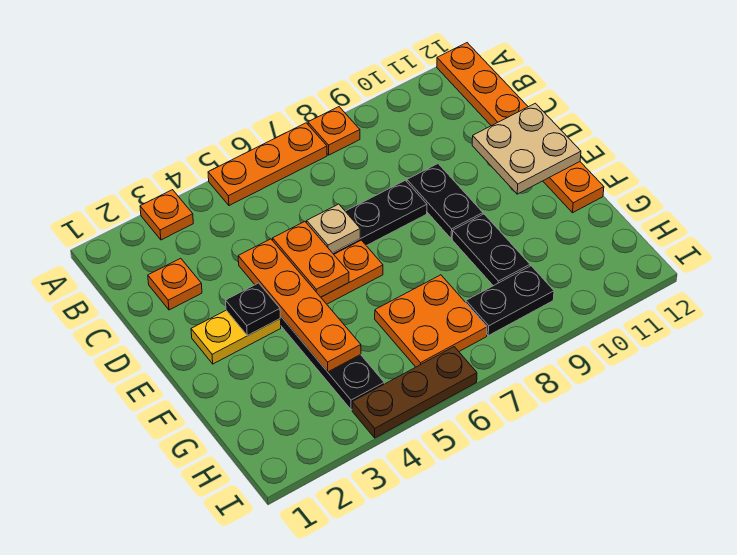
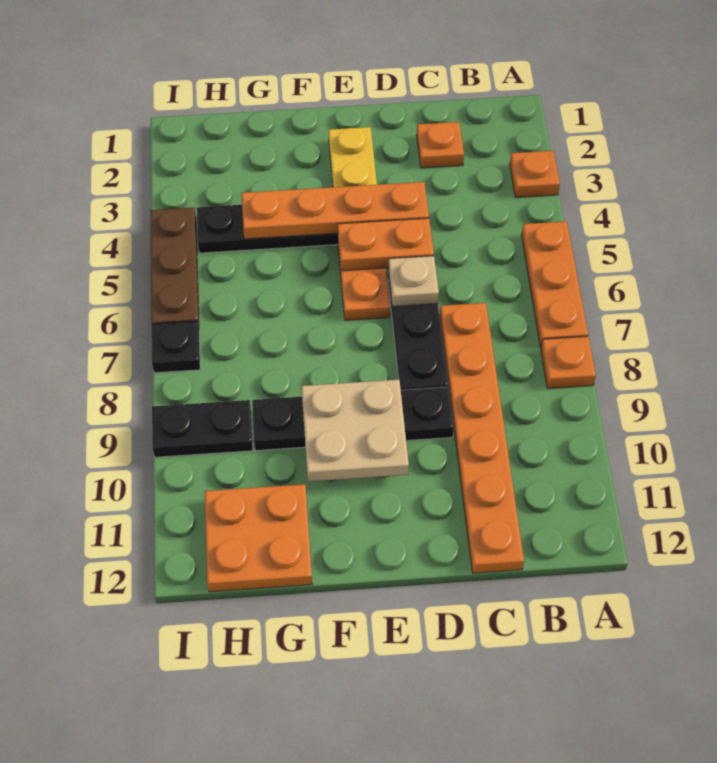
orange plate A12:F12 level 1 -> orange plate C7:C12 level 1
tan plate D11:E12 level 2 -> tan plate E9:F10 level 2
black plate E3 level 2 -> black plate I7 level 1
orange plate G6:H7 level 1 -> orange plate G11:H12 level 1
black plate H8:H9 level 1 -> black plate H9:I9 level 1

